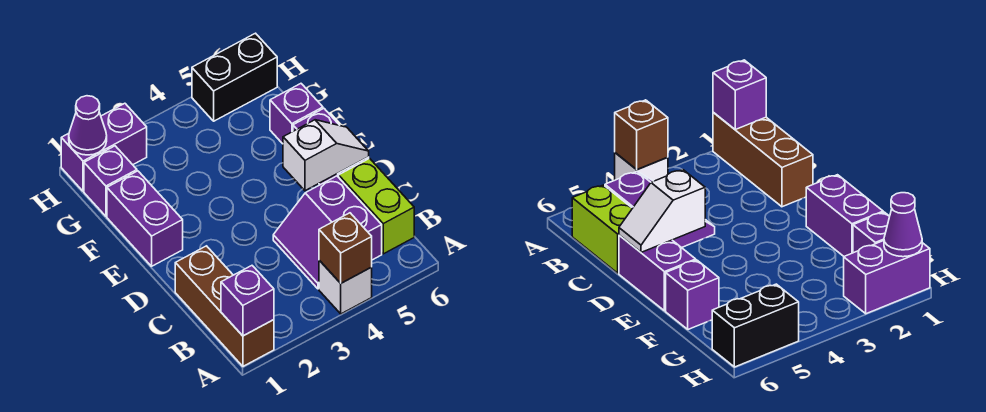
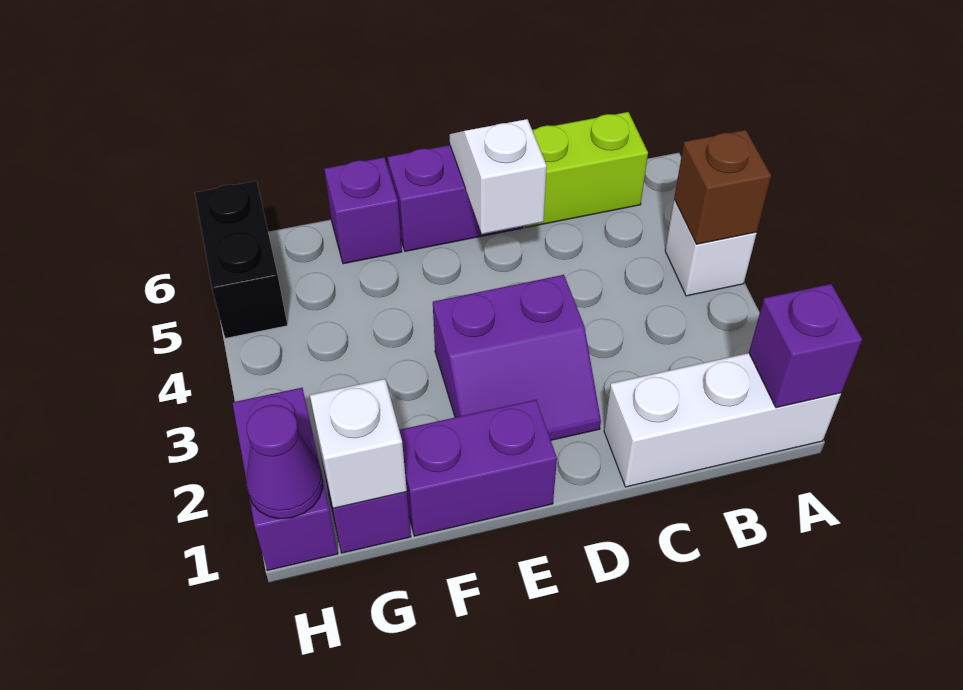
brown brick A1:C1 level 1 -> white brick A1:C1 level 1
purple slope B4:C5 level 1 top 5 -> purple slope D2:E3 level 1 top 3
none -> white brick G1 level 2

